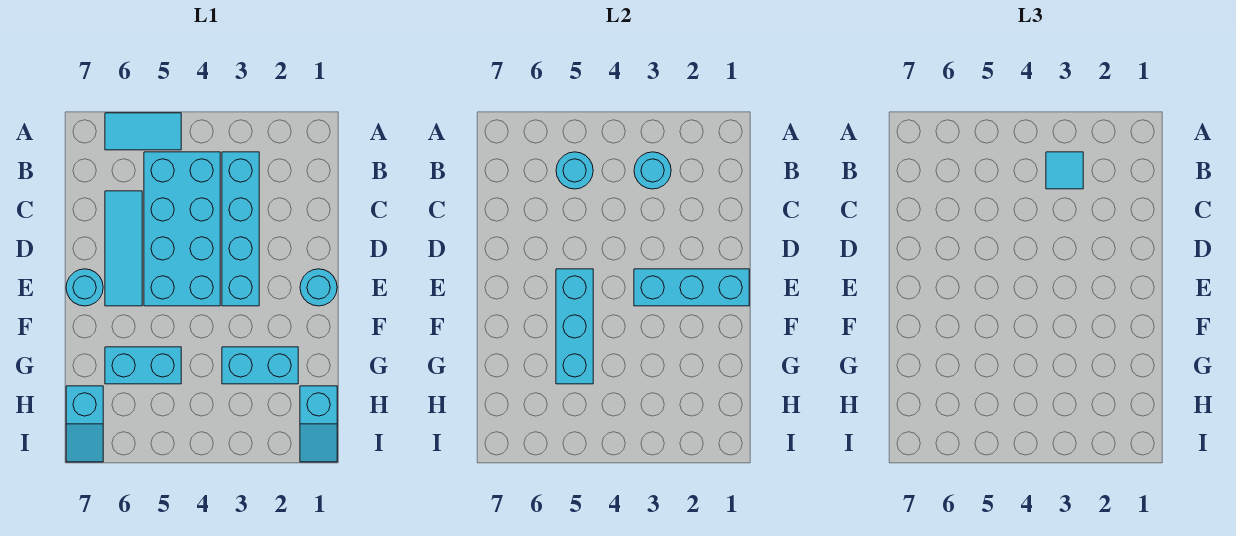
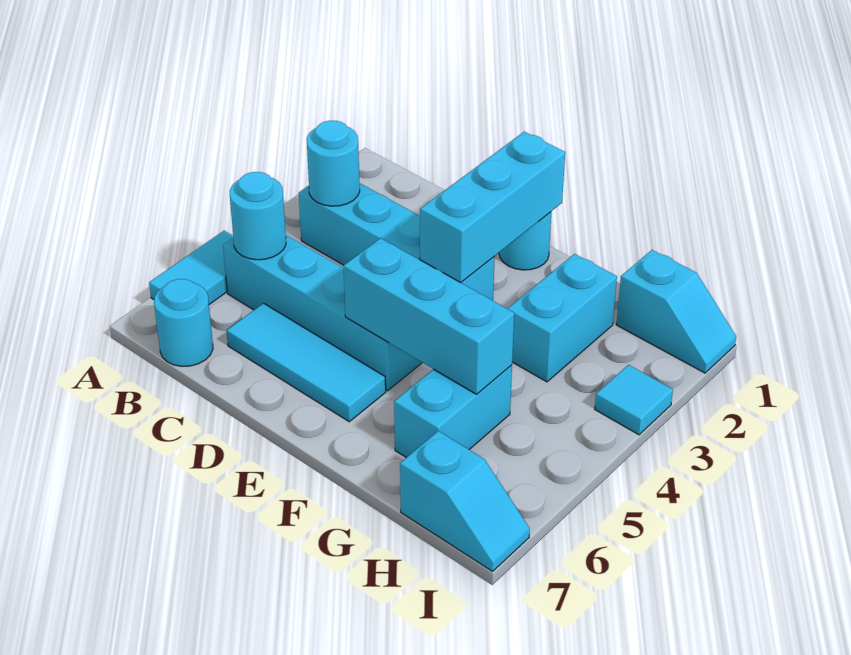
cyan tile B3 level 3 -> cyan tile I3 level 1
cyan brick B4:E5 level 1 -> cyan brick B5:E5 level 1
cyan round brick E7 level 1 -> cyan round brick B7 level 1

